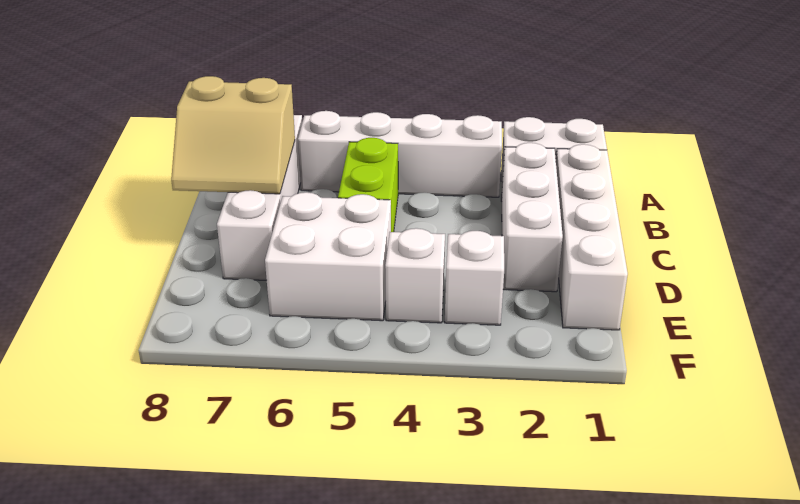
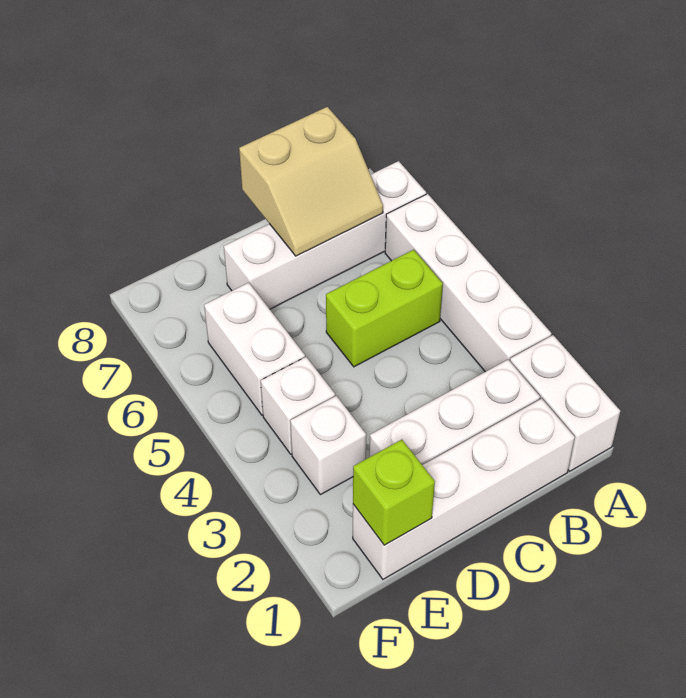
tan slope B7:C8 level 2 top B -> tan slope B7:C8 level 2 top 8
white brick D5:E6 level 1 -> white brick E5:E6 level 1
none -> lime brick E1 level 2

